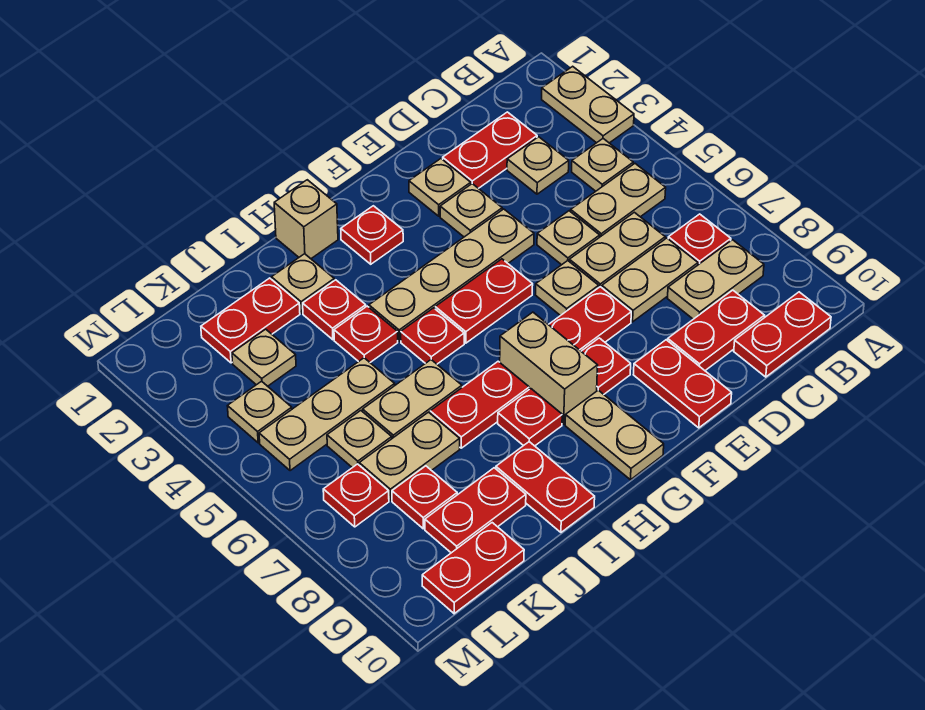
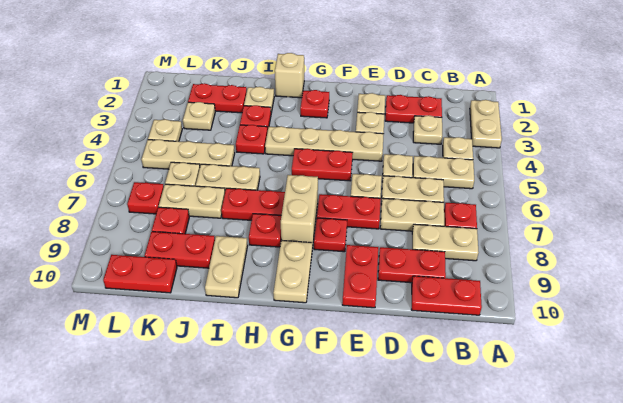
red plate H5 level 1 -> none
red plate I9:I10 level 1 -> tan plate I9:I10 level 1

